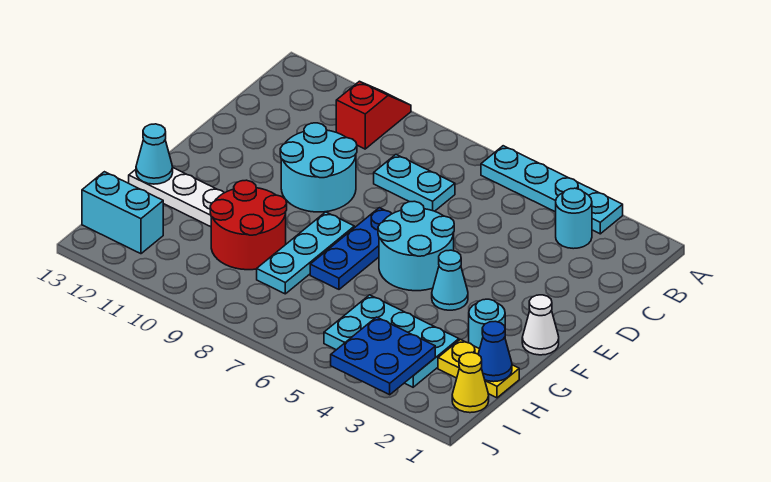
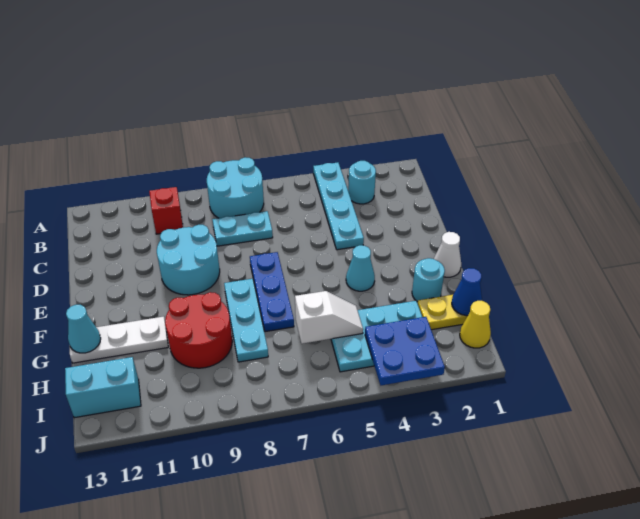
cyan plate A3:A6 level 1 -> cyan plate A4:D4 level 1
cyan round brick E5:F6 level 1 -> cyan round brick A7:B8 level 1
none -> white slope H5:H6 level 2 top 6

